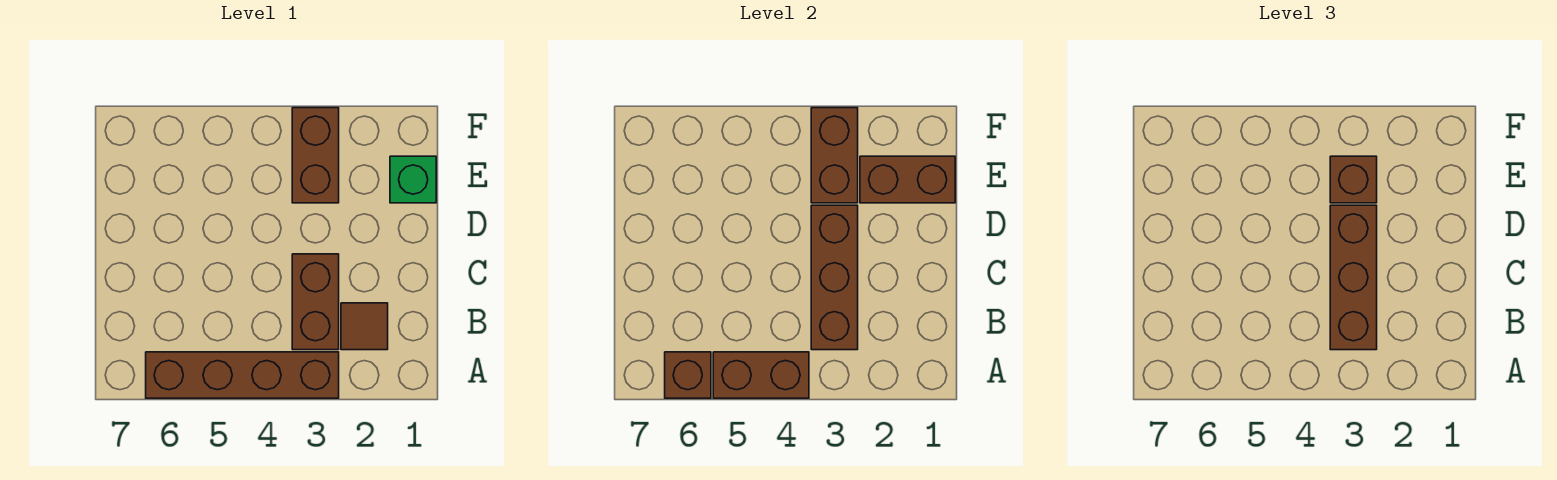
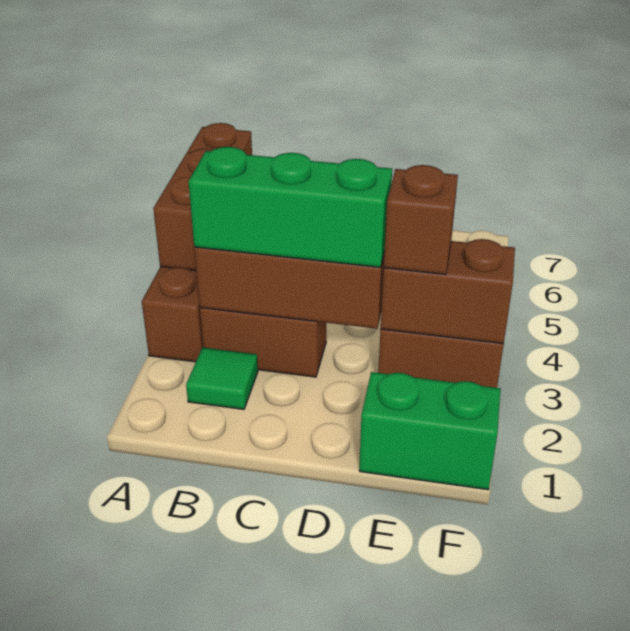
brown tile B2 level 1 -> green tile B2 level 1
brown brick B3:D3 level 3 -> green brick B3:D3 level 3
green brick E1 level 1 -> green brick E1:F1 level 1
brown brick E1:E2 level 2 -> none

